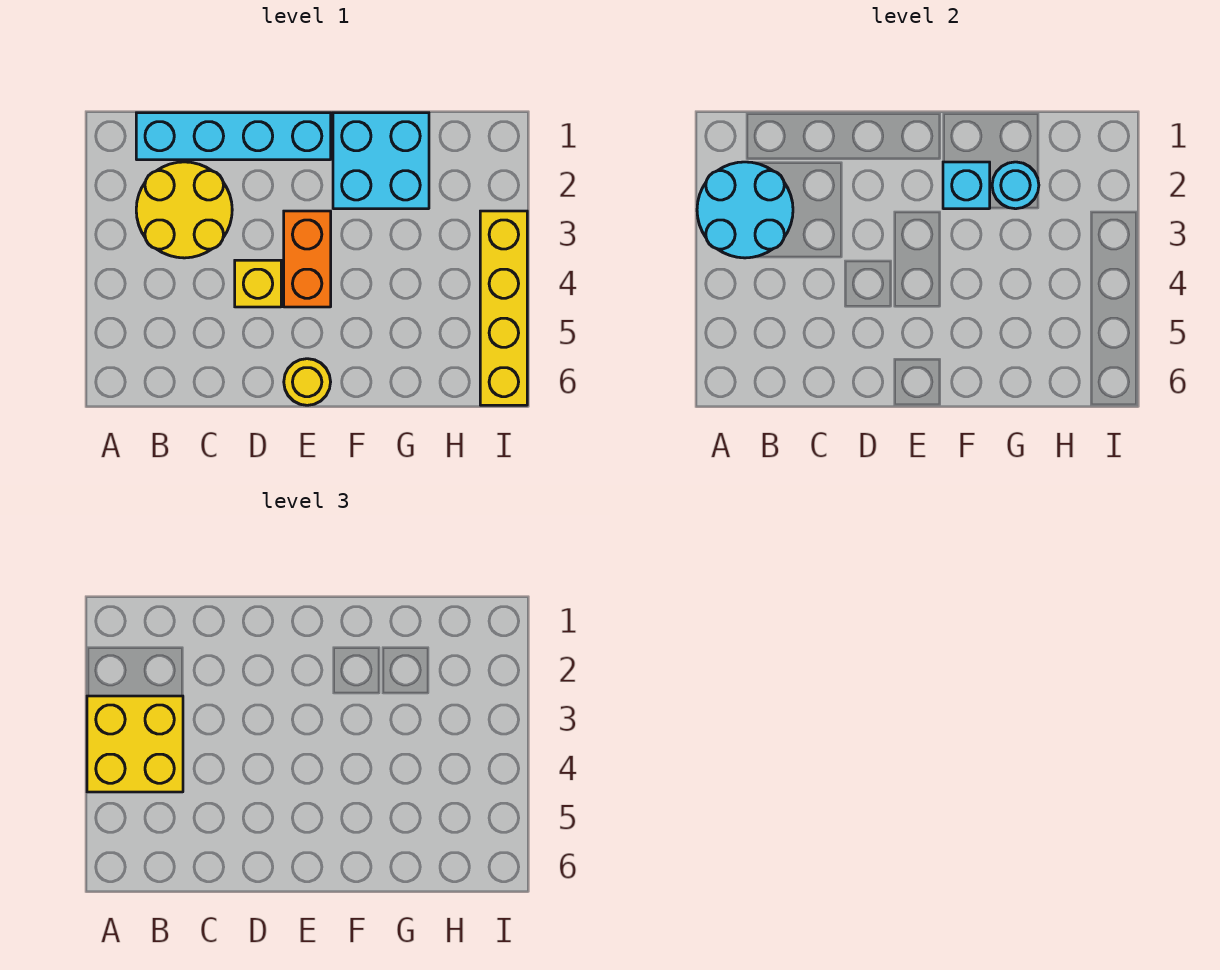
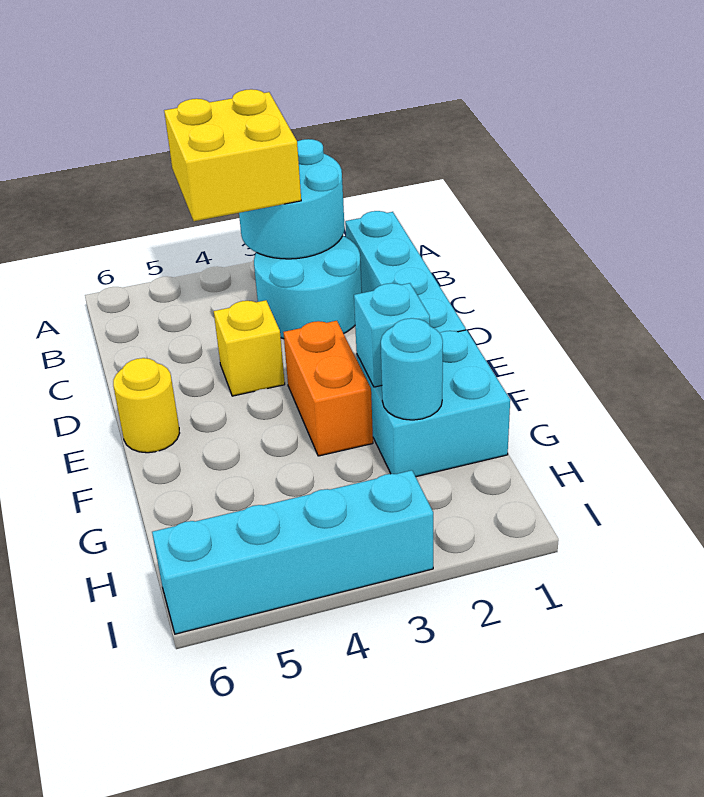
yellow round brick B2:C3 level 1 -> cyan round brick B2:C3 level 1
orange brick E3:E4 level 1 -> orange brick E3:F3 level 1
yellow brick I3:I6 level 1 -> cyan brick I3:I6 level 1

